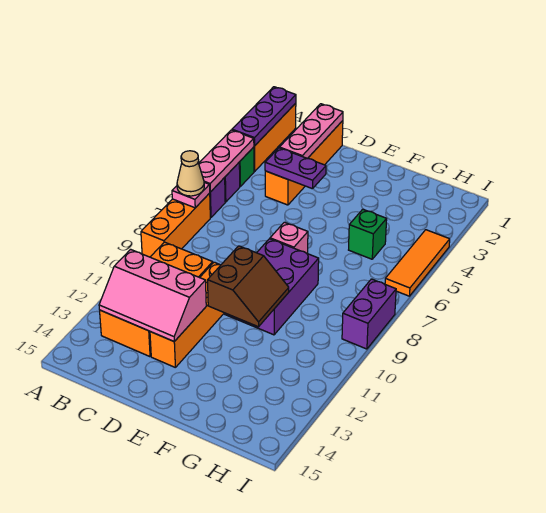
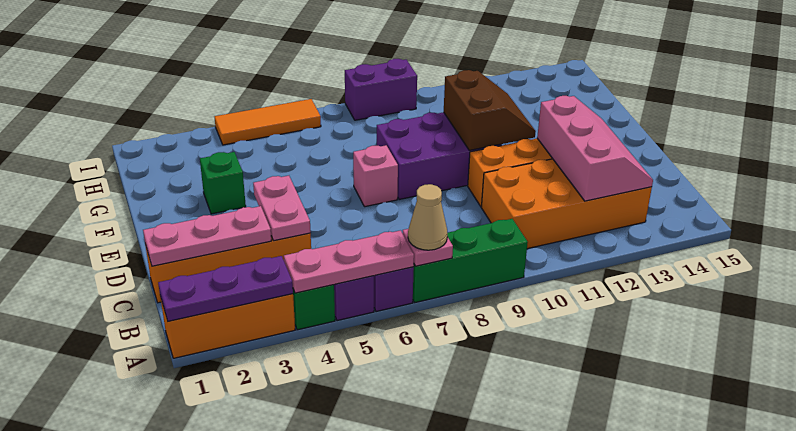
orange brick A7:A9 level 1 -> green brick A7:A9 level 1
purple plate C4:D4 level 2 -> pink plate C4:D4 level 2
brown slope E10:F11 level 2 top E -> brown slope E10:F11 level 2 top 10
green brick G5 level 1 -> green brick F3 level 1

